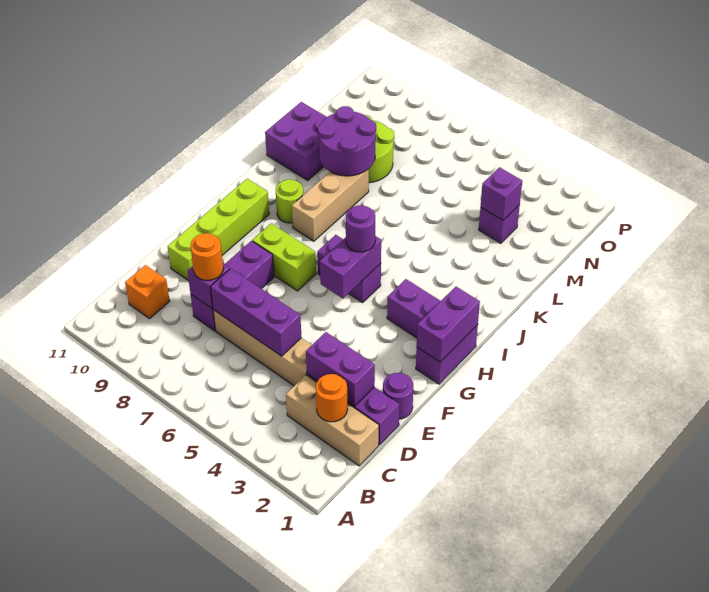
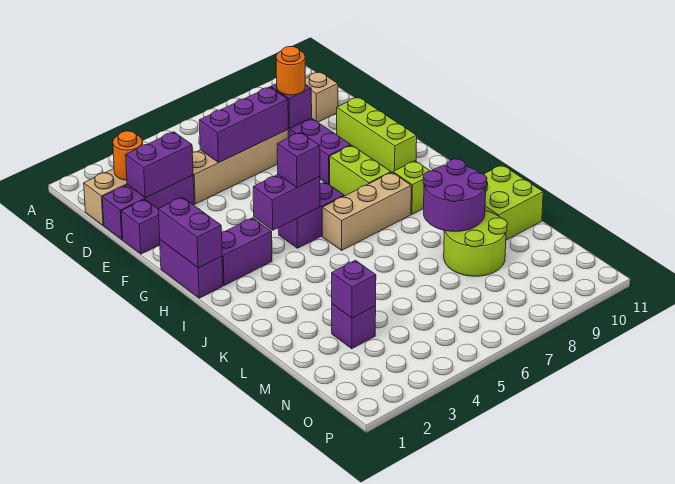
orange brick C10 level 1 -> tan brick C10 level 1
purple round brick E1 level 1 -> purple brick E1 level 1
lime brick E10:H10 level 1 -> lime brick E10:G10 level 1
purple brick G5:H5 level 2 -> purple brick H4:H5 level 2
lime brick G7:G8 level 1 -> lime brick G8:H8 level 1
purple round brick H5 level 3 -> purple brick H5 level 3
tan brick I8:K8 level 1 -> tan brick I6:I8 level 1
lime round brick I9 level 1 -> lime brick I9 level 1
purple brick K10:L11 level 1 -> lime brick K10:L11 level 1

